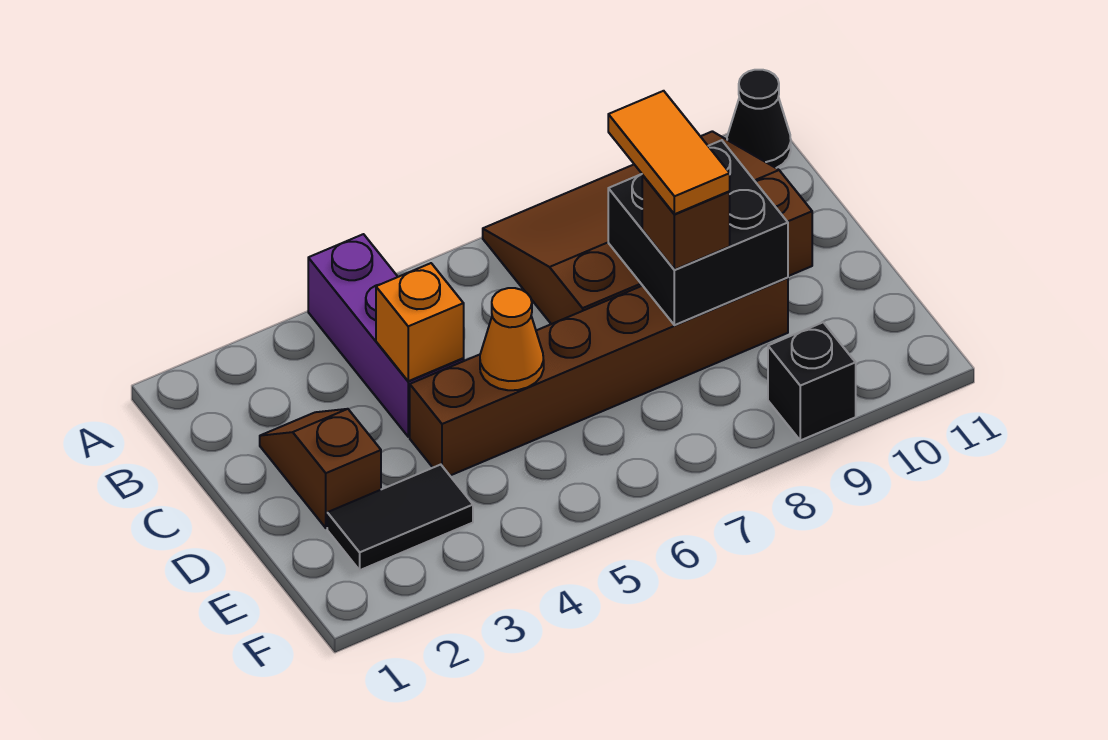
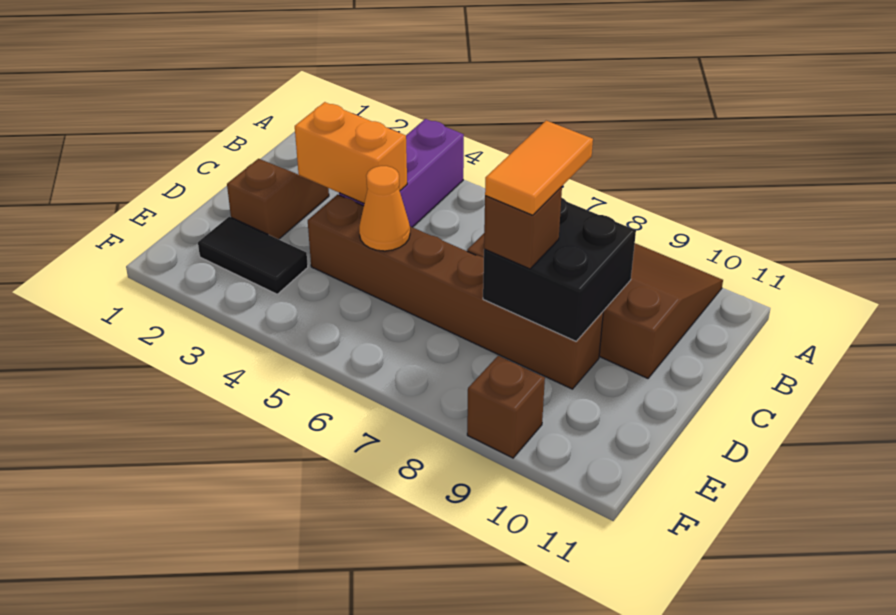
black cone A11 level 1 -> none
orange brick C4 level 2 -> orange brick C3:C4 level 2
black brick F9 level 1 -> brown brick F9 level 1

